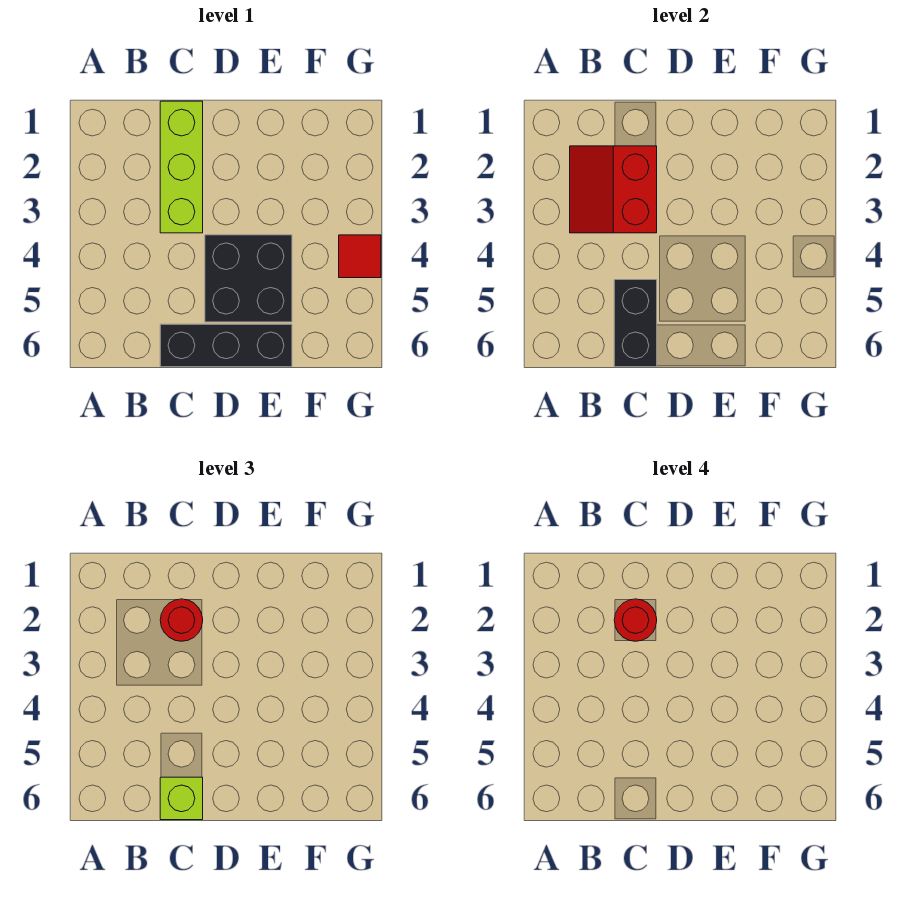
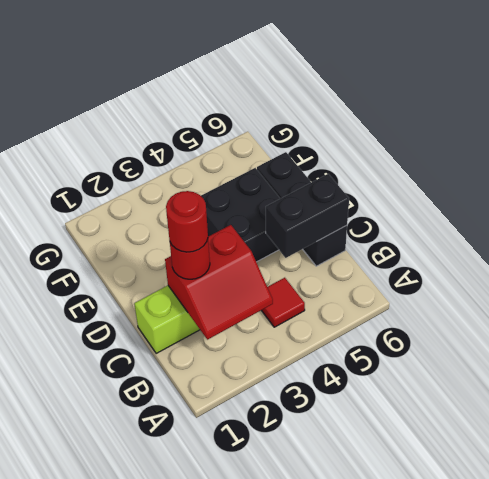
lime brick C6 level 3 -> none
red tile G4 level 1 -> red tile B4 level 1

